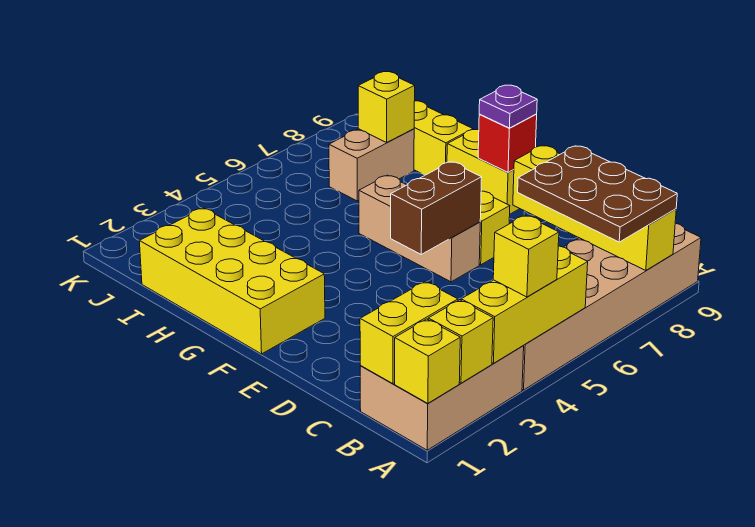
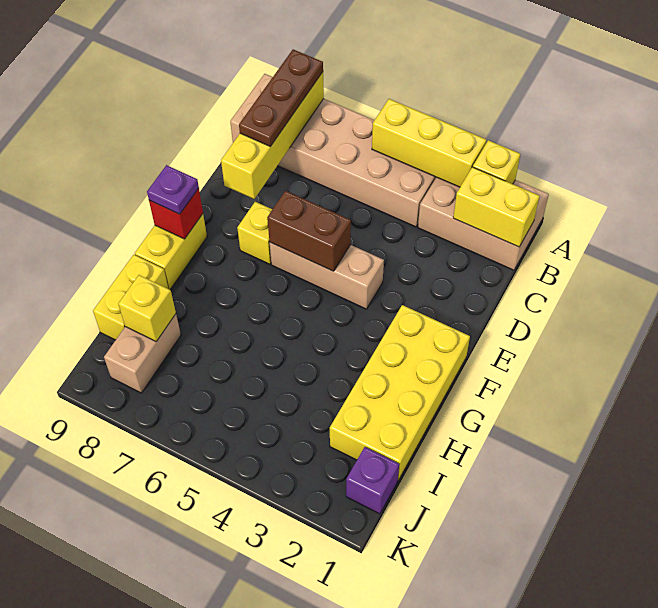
yellow brick A1 level 2 -> none
yellow brick A4 level 3 -> none
brown plate A7:C8 level 3 -> brown plate A8:C8 level 3
tan brick E6:G6 level 1 -> tan brick E4:E6 level 1
tan brick I7:I8 level 1 -> tan brick I8:J8 level 1
none -> purple brick J1 level 1

